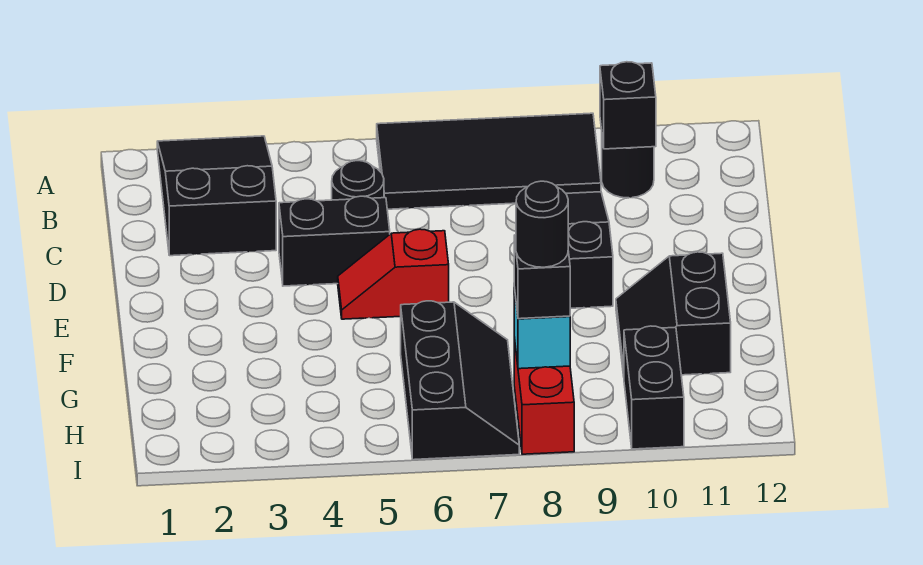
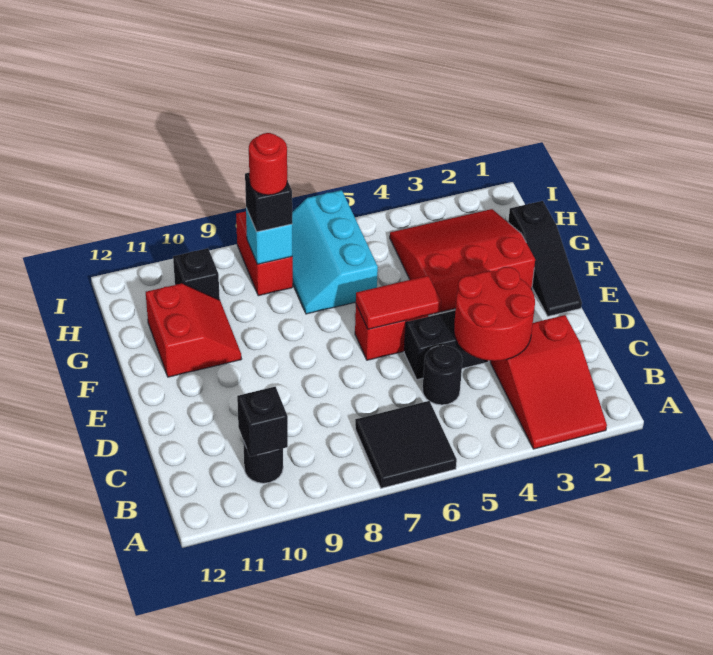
black slope A2:C3 level 1 top C -> red slope A2:C3 level 1 top C
black tile A6:B9 level 1 -> black tile A6:B7 level 1
none -> red round brick C3:D4 level 2
black slope C9:E9 level 1 top E -> black slope E1:G1 level 1 top G
none -> red tile E5:E6 level 2
none -> red slope F2:H4 level 1 top F
black slope F10:G11 level 1 top 11 -> red slope F10:G11 level 1 top 11
black slope G6:I7 level 1 top 6 -> cyan slope G6:I7 level 1 top 6
black round brick H8 level 4 -> red round brick H8 level 4
black brick H10:I10 level 1 -> black brick H10 level 1

